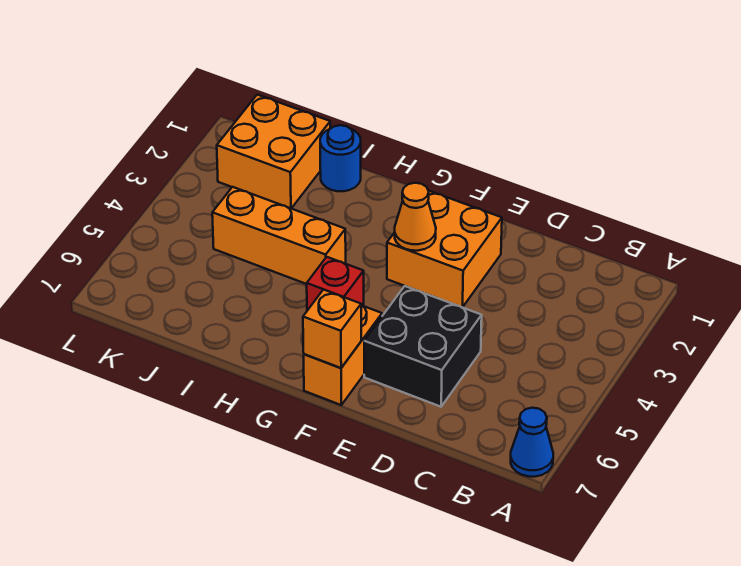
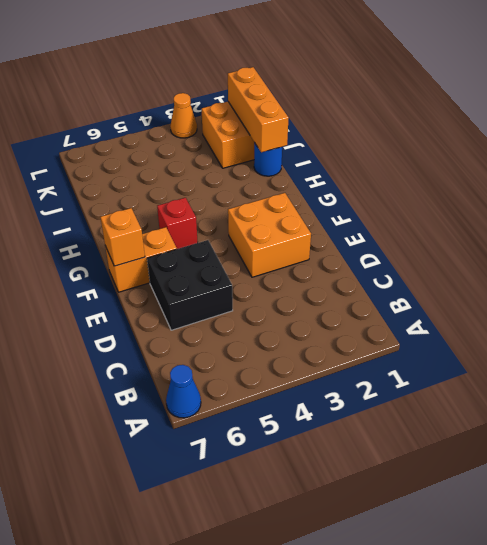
orange cone F3 level 2 -> orange cone L3 level 1
orange brick H4:J4 level 1 -> orange brick I1:K1 level 2

